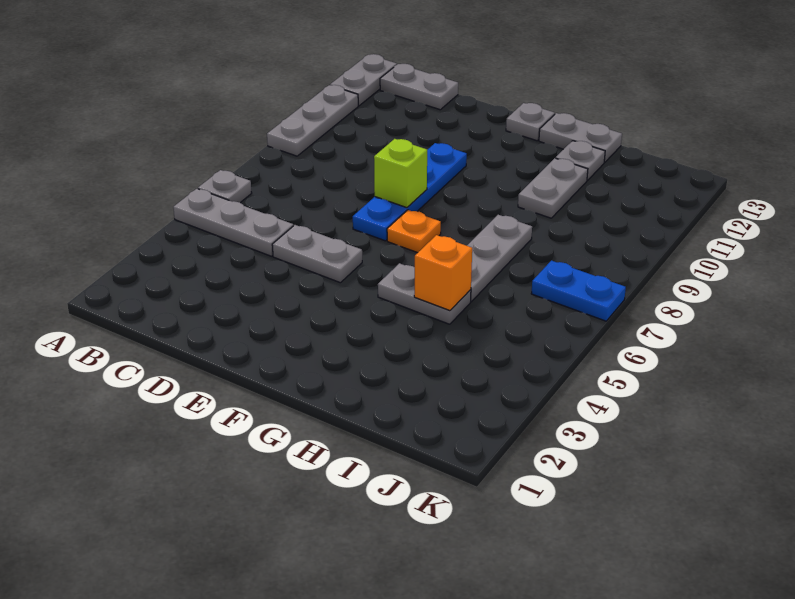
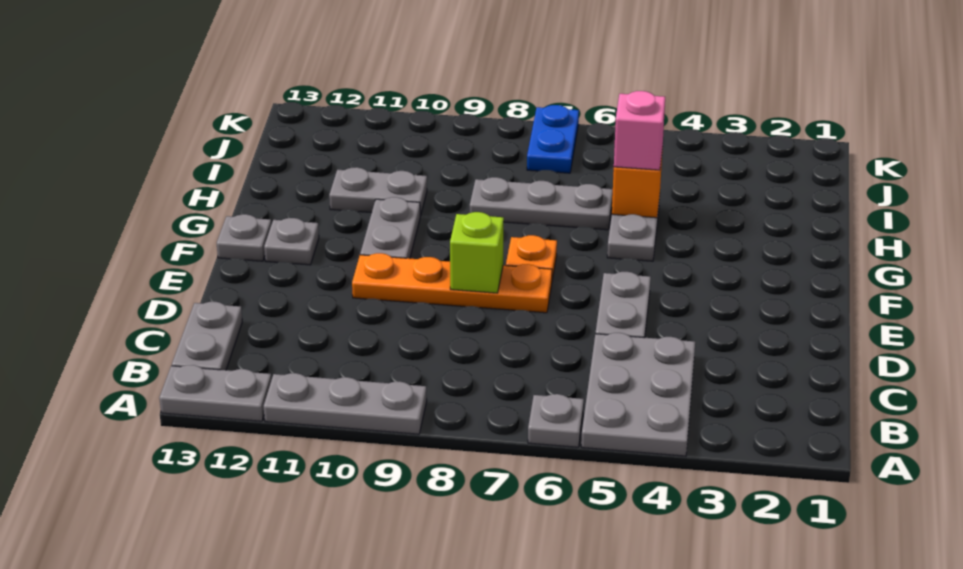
grey plate A5:C5 level 1 -> grey plate A4:C5 level 1
blue plate E7:E10 level 1 -> orange plate E7:E10 level 1
grey plate G13:H13 level 1 -> grey plate F10:G10 level 1
none -> pink brick H5 level 3
grey plate H12 level 1 -> grey plate F12 level 1

